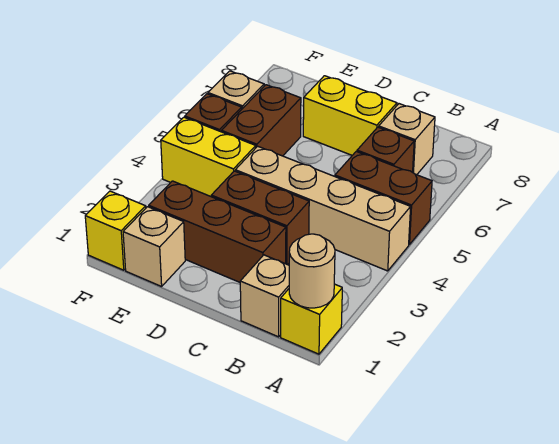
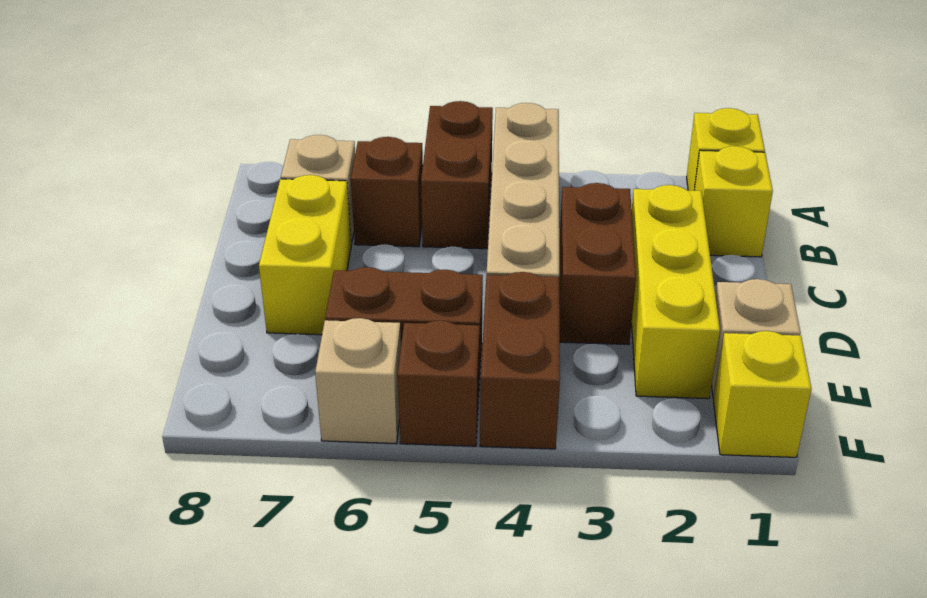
tan round brick A1 level 2 -> none
tan brick B1 level 1 -> yellow brick B1 level 1
brown brick C2:E2 level 1 -> yellow brick C2:E2 level 1
yellow brick E4:F4 level 1 -> brown brick E4:F4 level 1

